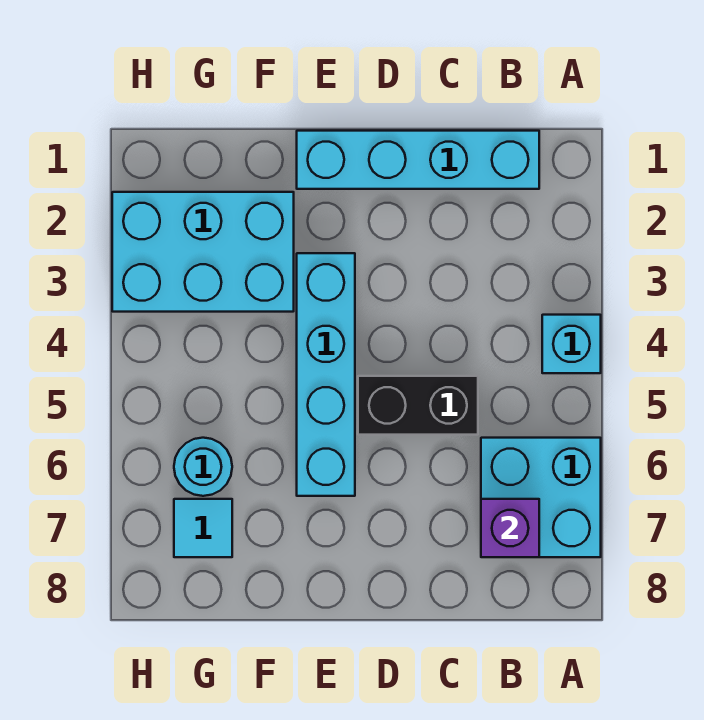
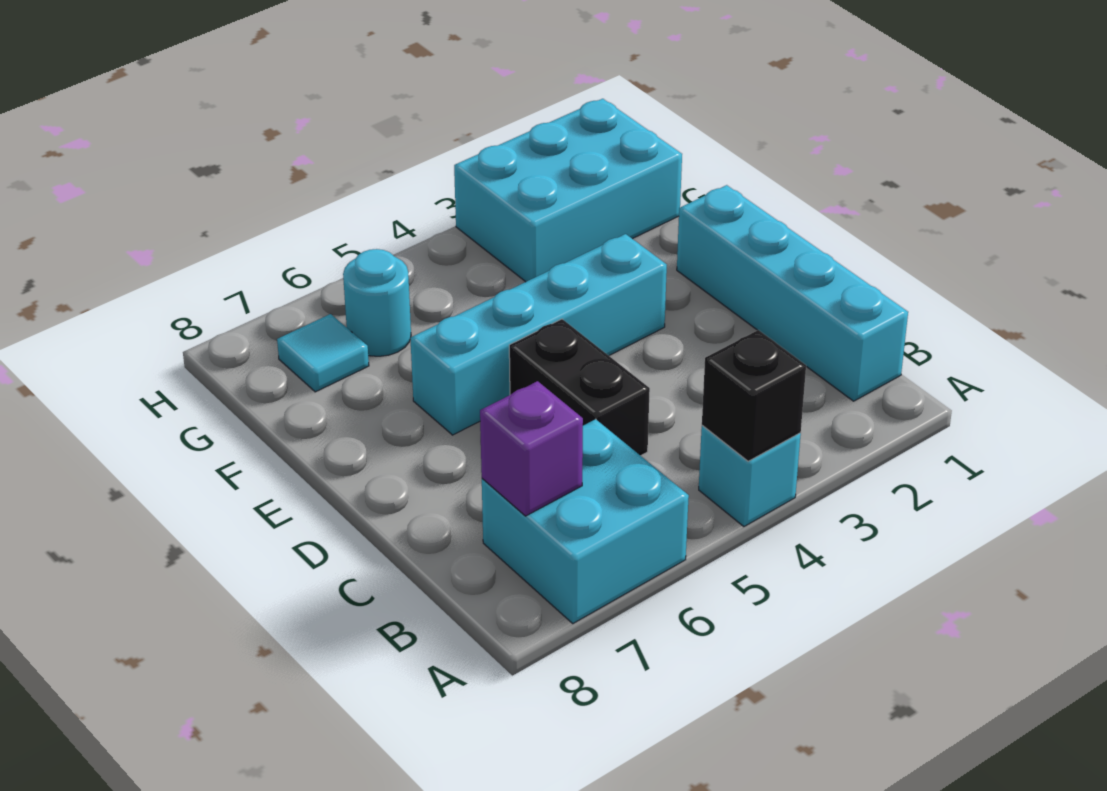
none -> black brick A4 level 2
cyan brick F2:H3 level 1 -> cyan brick G1:H3 level 1

